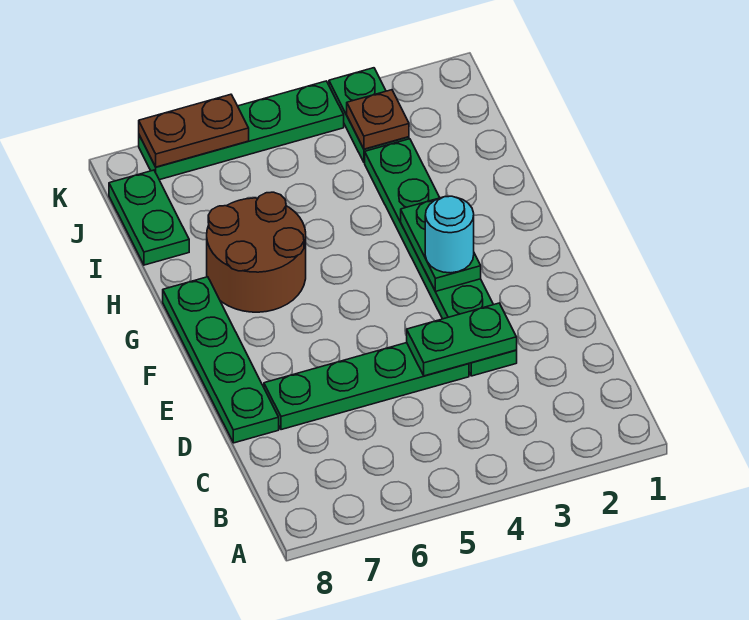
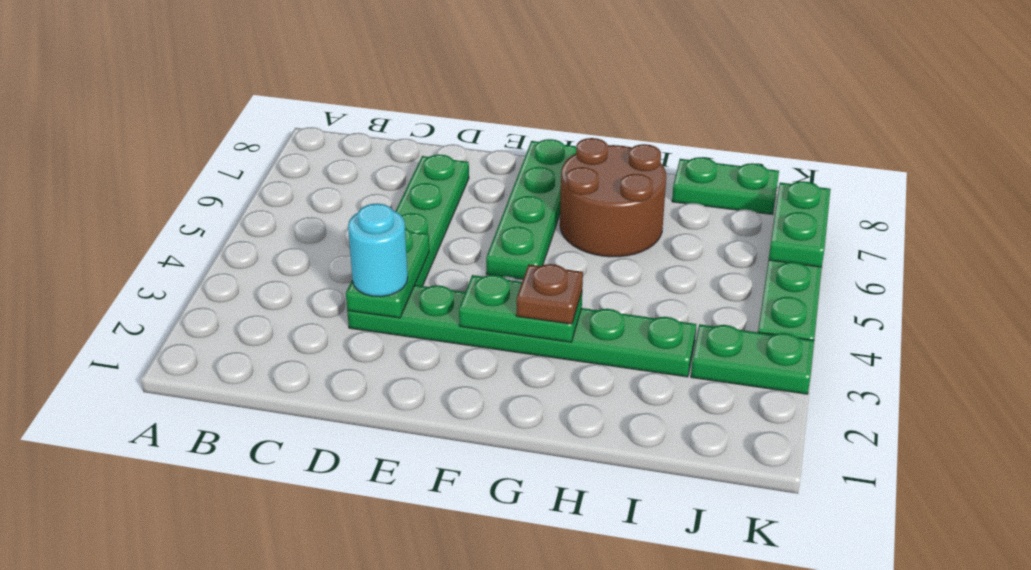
green plate D8:G8 level 1 -> green plate F5:F8 level 1
cyan round brick F3 level 3 -> cyan round brick D3 level 3
brown plate J3 level 2 -> brown plate G3 level 3
brown plate K6:K7 level 2 -> green plate K6:K7 level 2

